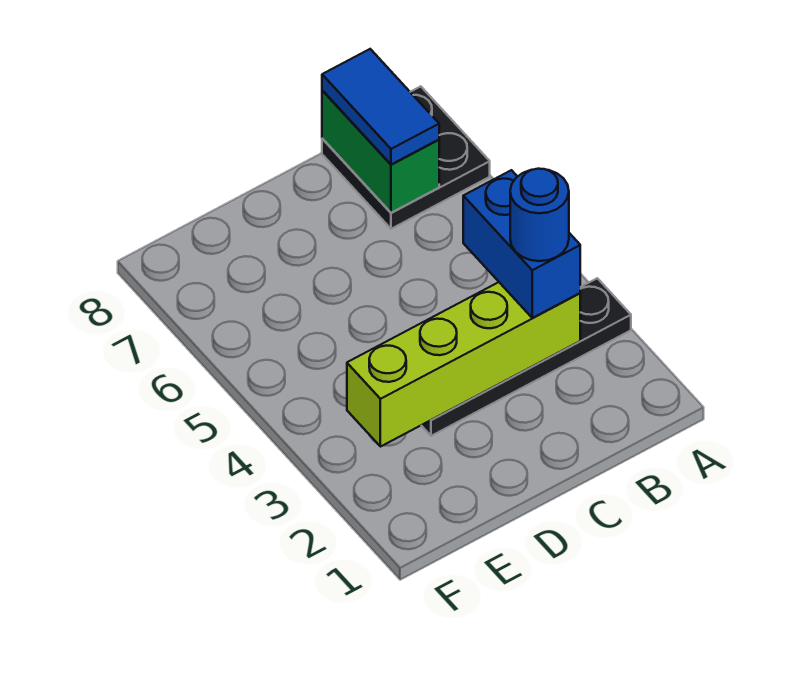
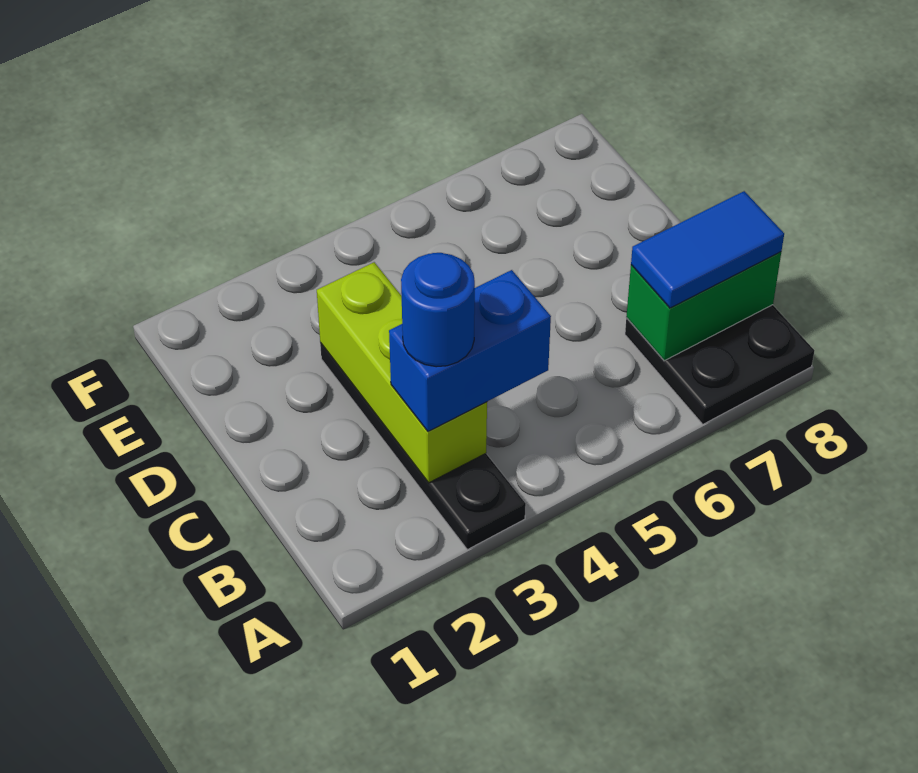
lime brick B3:E3 level 2 -> lime brick B3:D3 level 2

